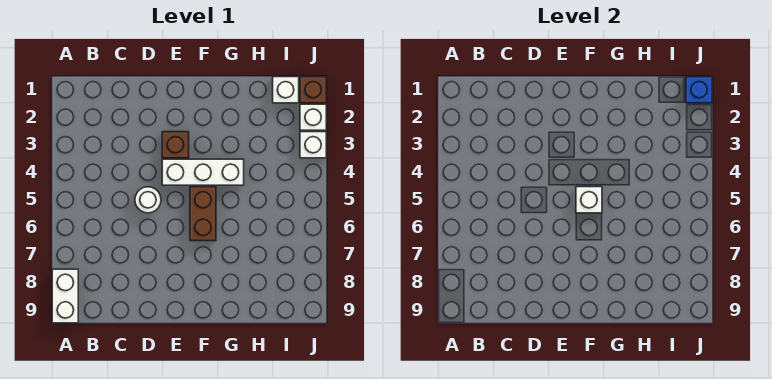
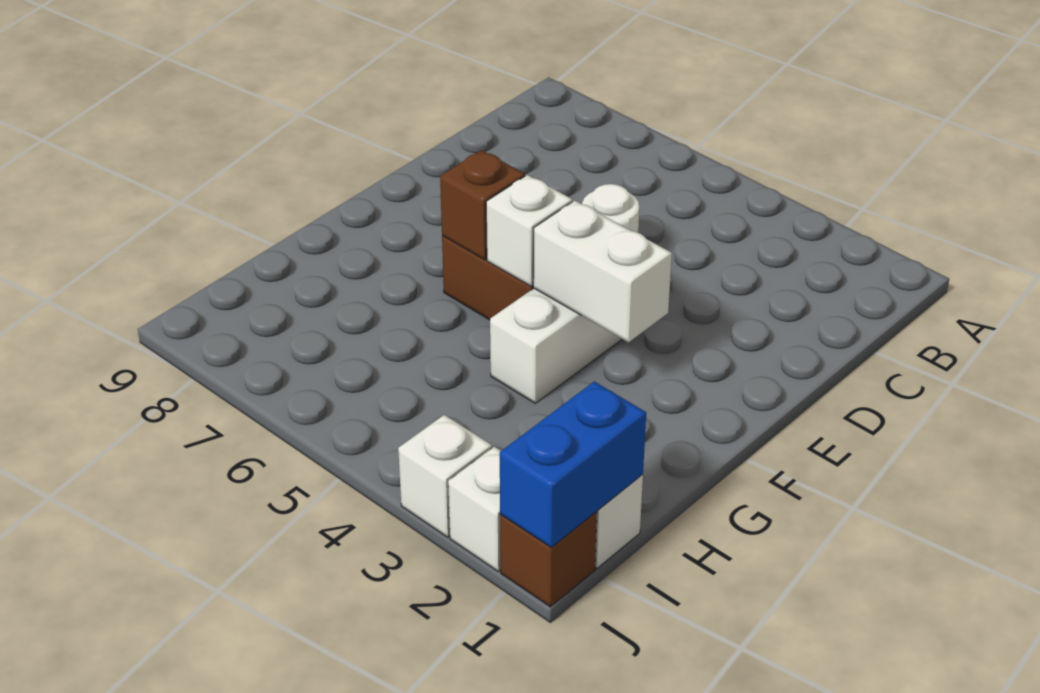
white brick A8:A9 level 1 -> white brick F3:F4 level 2
brown brick E3 level 1 -> brown brick F6 level 2
blue brick J1 level 2 -> blue brick I1:J1 level 2

